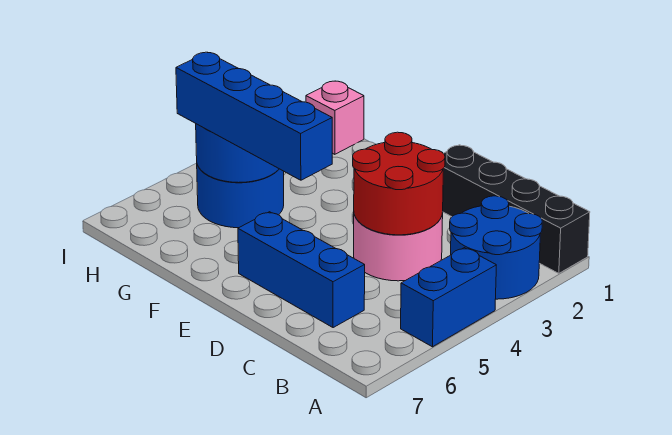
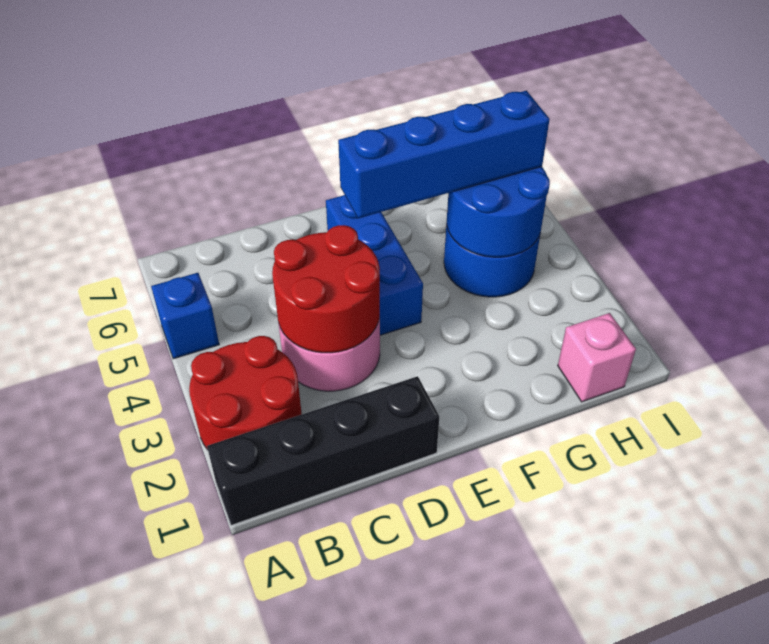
blue round brick A2:B3 level 1 -> red round brick A2:B3 level 1
blue brick A4:A5 level 1 -> blue brick A5 level 1
blue brick C6:E6 level 1 -> blue brick E4:E6 level 1

